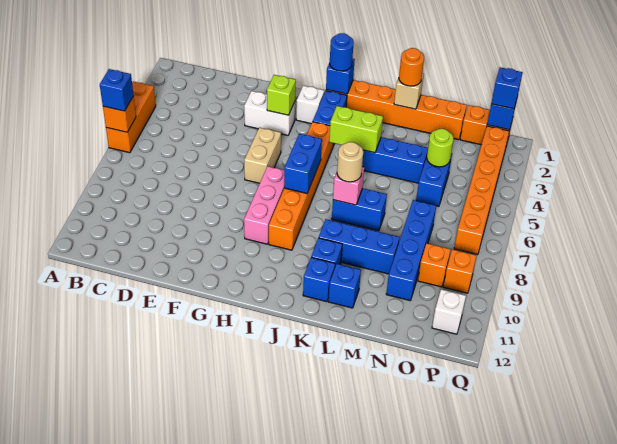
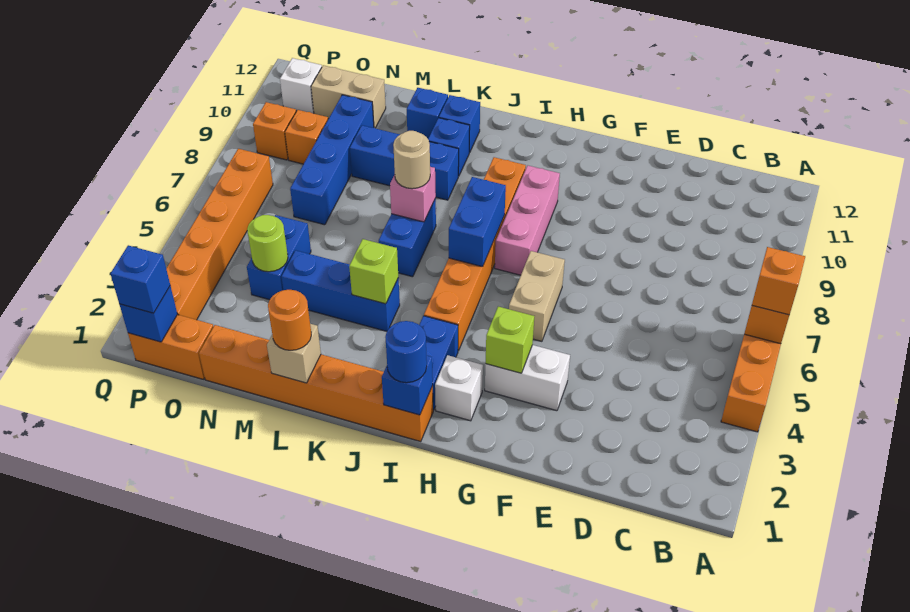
blue brick A6 level 3 -> orange brick A6 level 3
lime brick J4:K4 level 2 -> lime brick K4 level 2
blue brick K7:L7 level 1 -> blue brick K6:K7 level 1
none -> tan brick N11:O11 level 1

